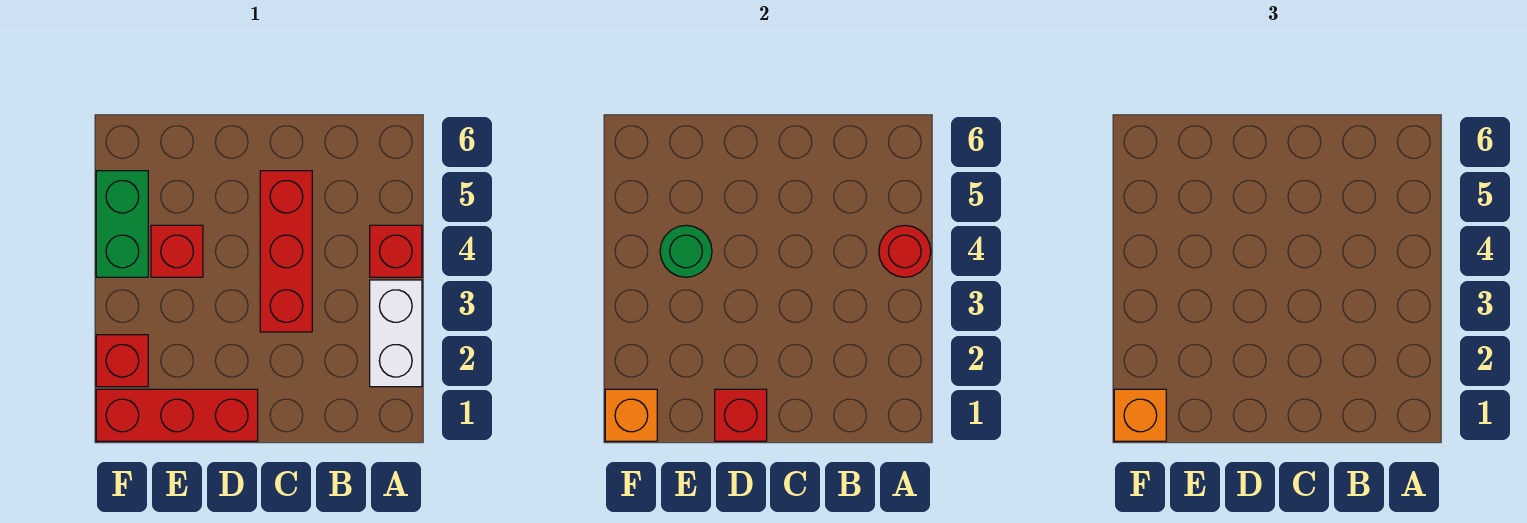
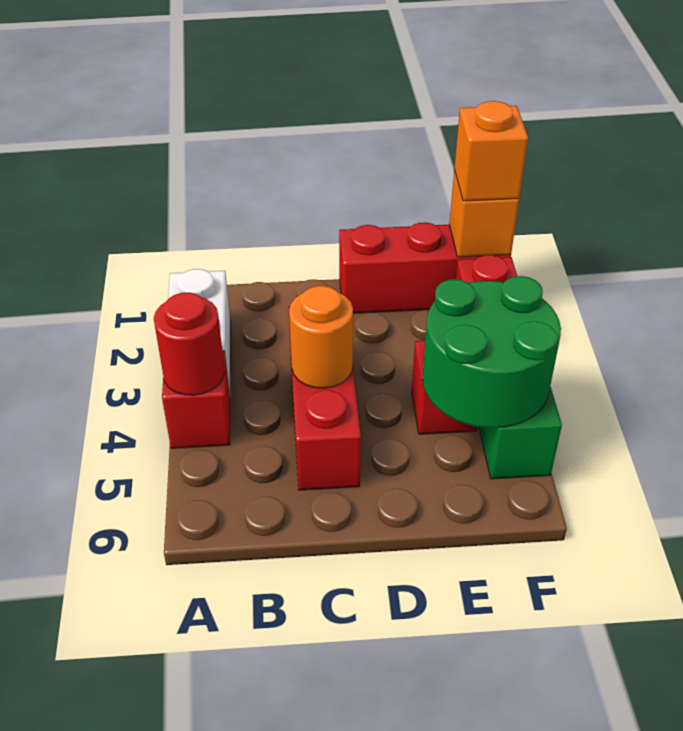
none -> orange round brick C4 level 2
red brick D1 level 2 -> none
green round brick E4 level 2 -> green round brick E4:F5 level 2

